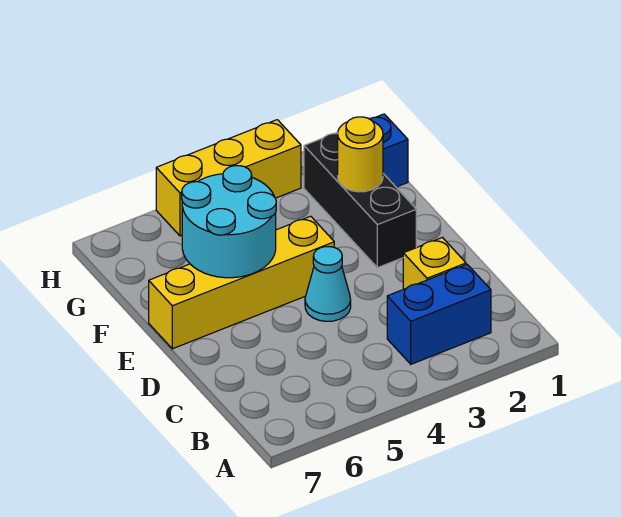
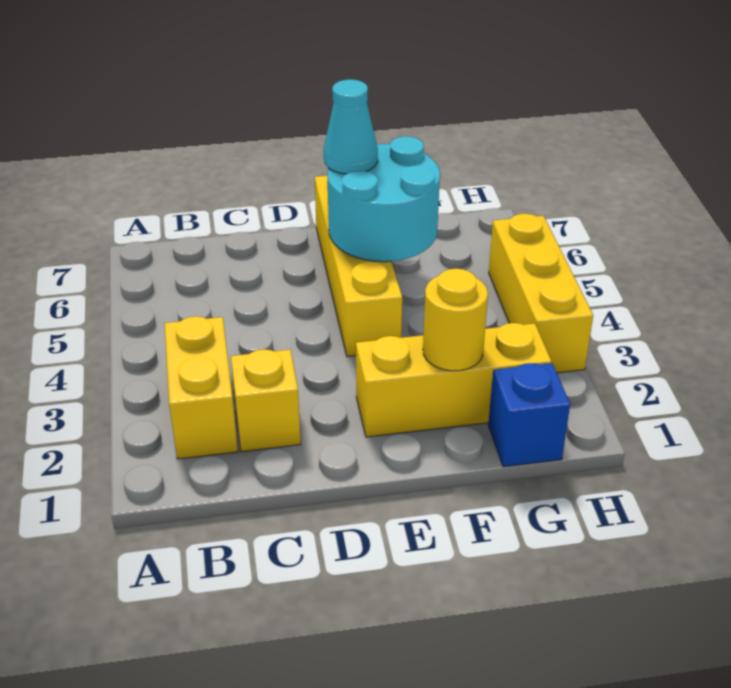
blue brick B2:B3 level 1 -> yellow brick B2:B3 level 1
cyan cone D4 level 1 -> cyan cone E6 level 3
black brick E2:G2 level 1 -> yellow brick E2:G2 level 1

